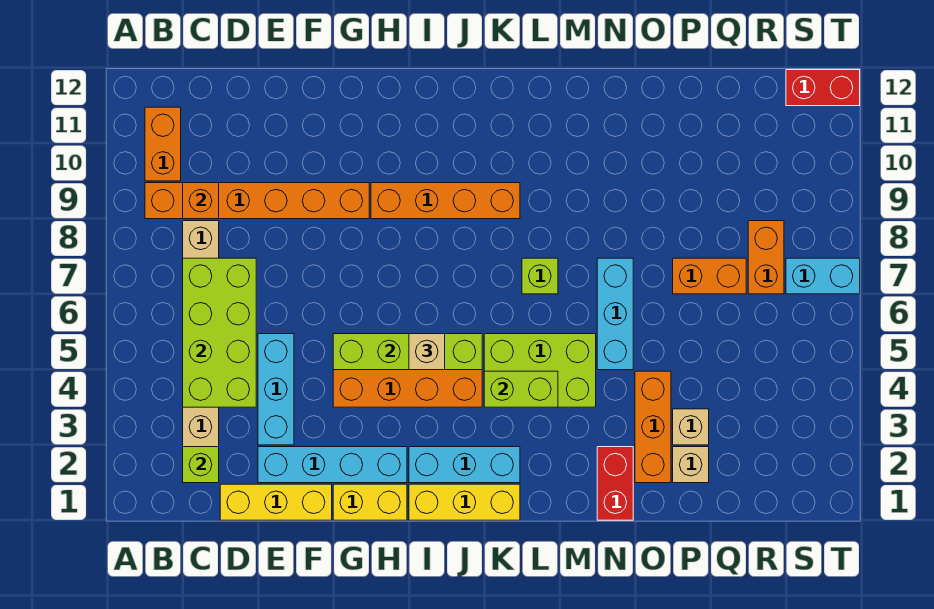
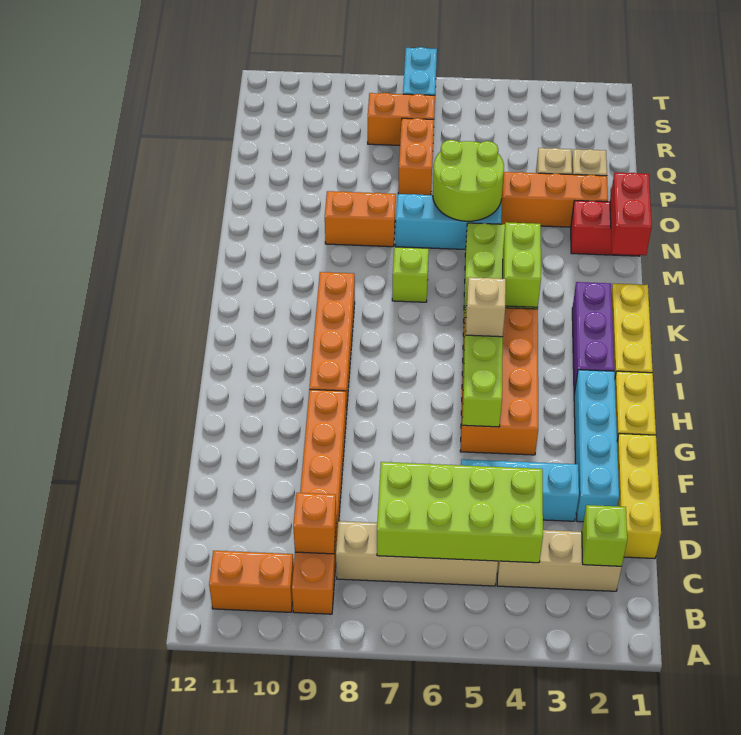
cyan brick I2:K2 level 1 -> purple brick I2:K2 level 1
none -> lime round brick N5:O6 level 2
none -> orange brick N8:N9 level 1
red brick S12:T12 level 1 -> red brick M1:N1 level 2

